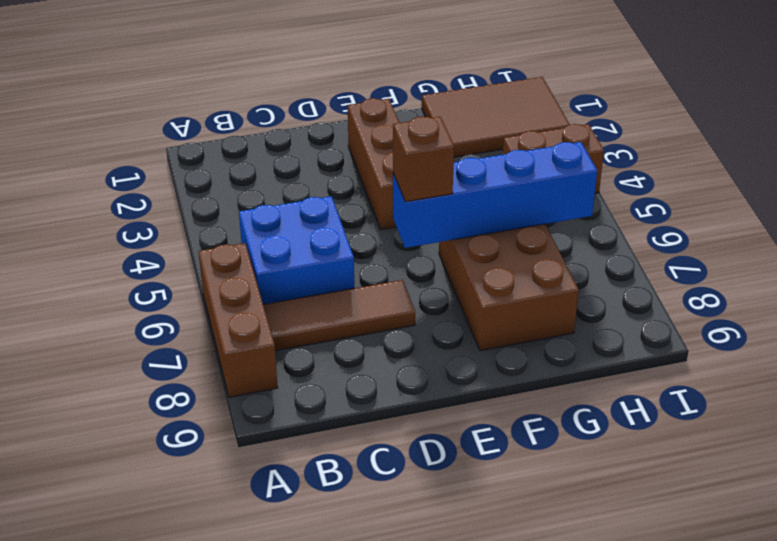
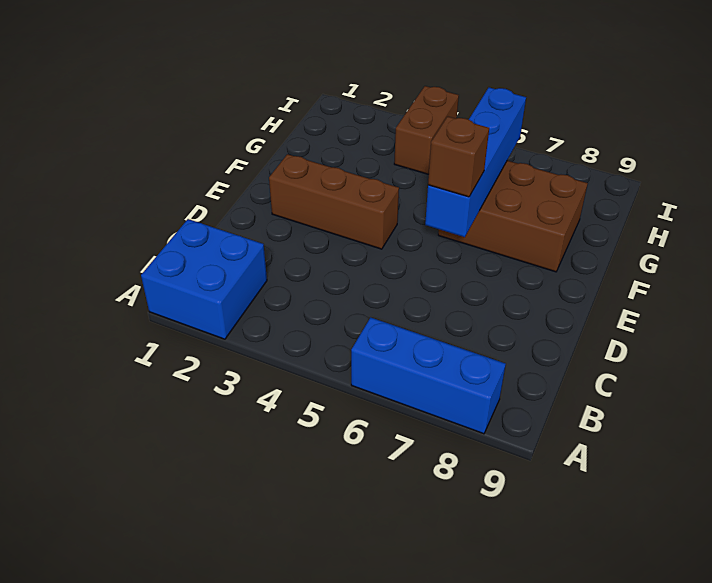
brown brick A6:A8 level 1 -> blue brick A6:A8 level 1
blue brick B5:C6 level 1 -> blue brick A1:B2 level 1
brown tile B7:D7 level 1 -> none
brown tile G1:I2 level 1 -> none

